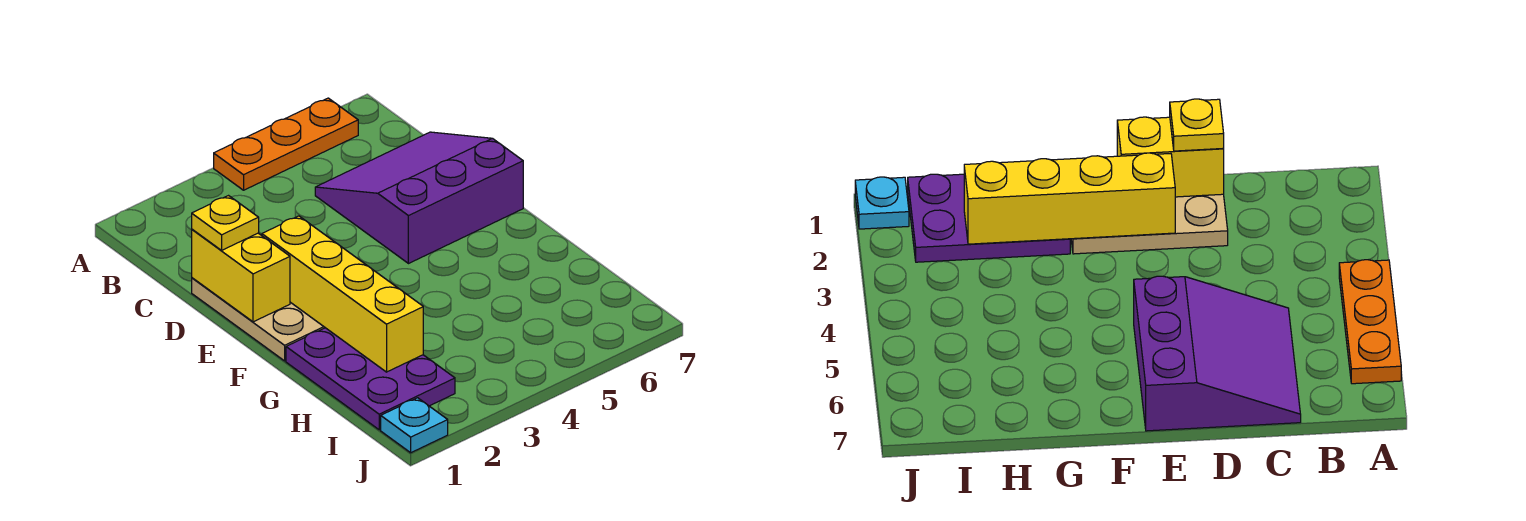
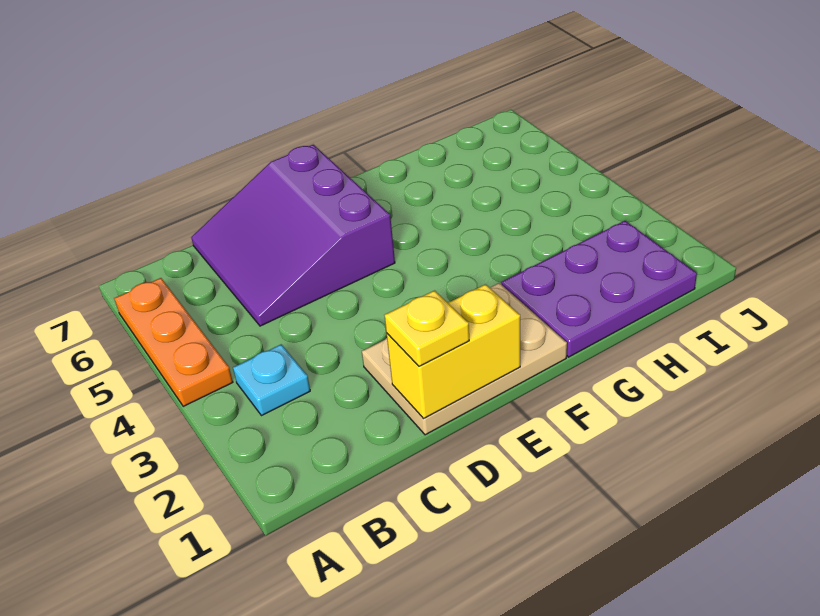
yellow brick E2:H2 level 2 -> none
cyan plate J1 level 1 -> cyan plate B3 level 1

